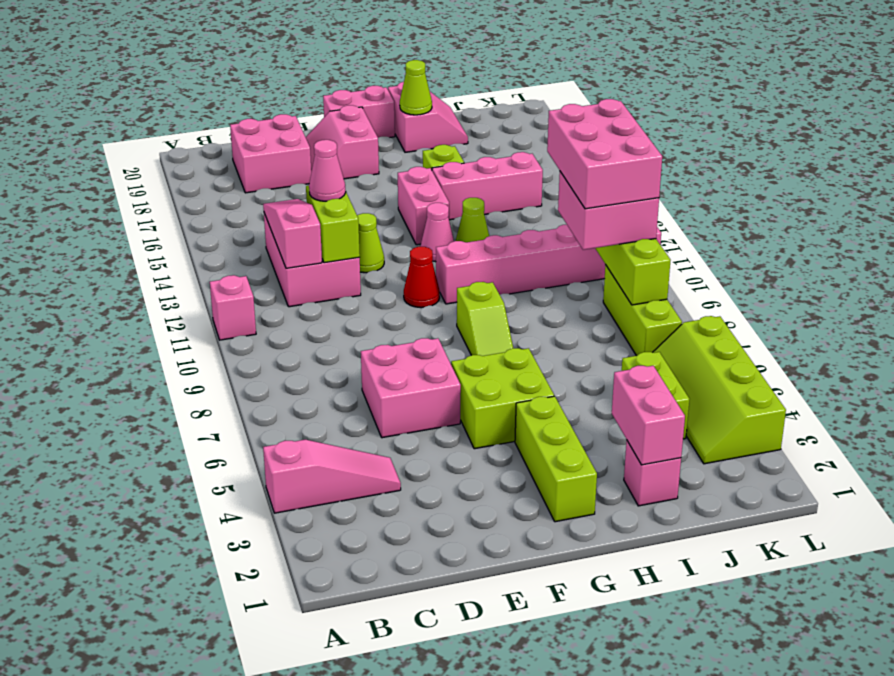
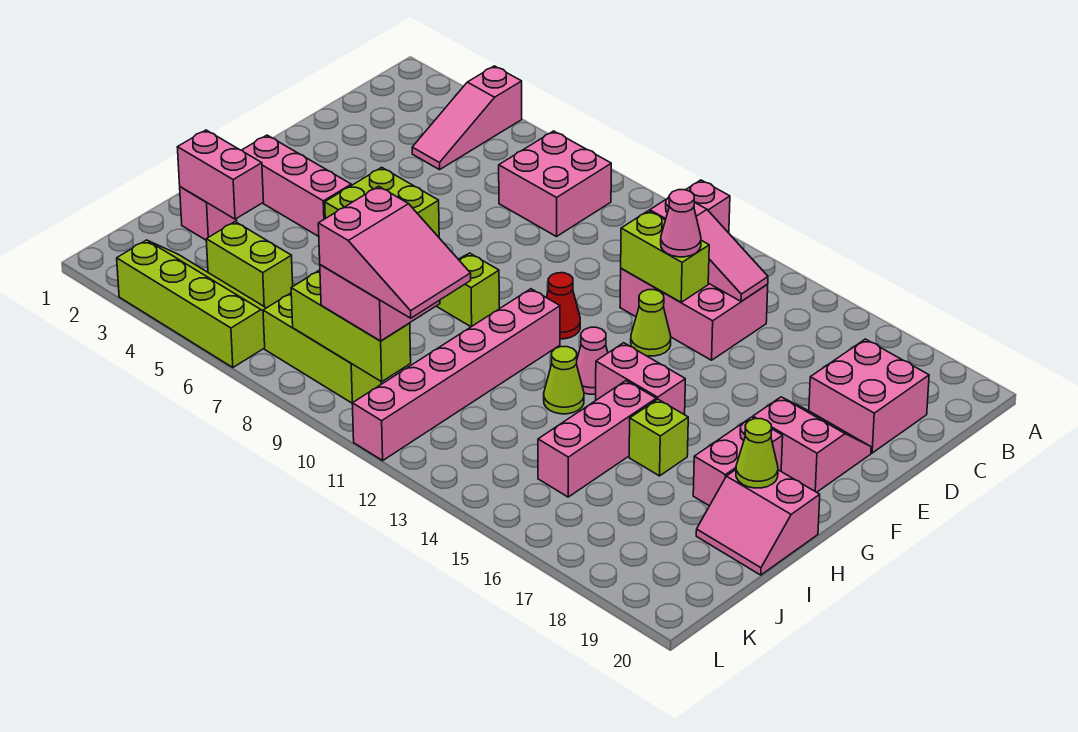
pink brick D6:E7 level 1 -> pink brick B7:C8 level 1
pink brick F20:G20 level 1 -> pink brick G18:H18 level 1
lime brick G2:G4 level 1 -> pink brick G2:G4 level 1
pink brick J9:K11 level 4 -> pink slope J9:K11 level 4 top 9

